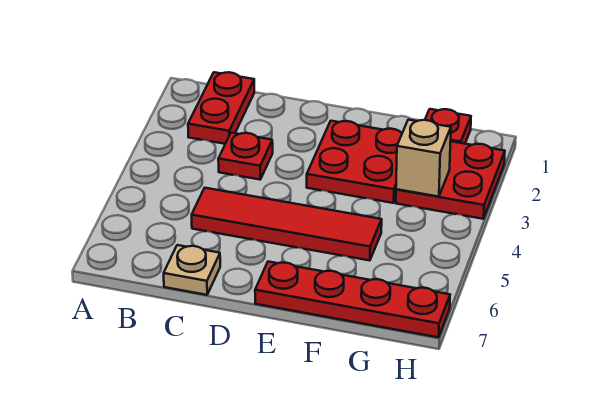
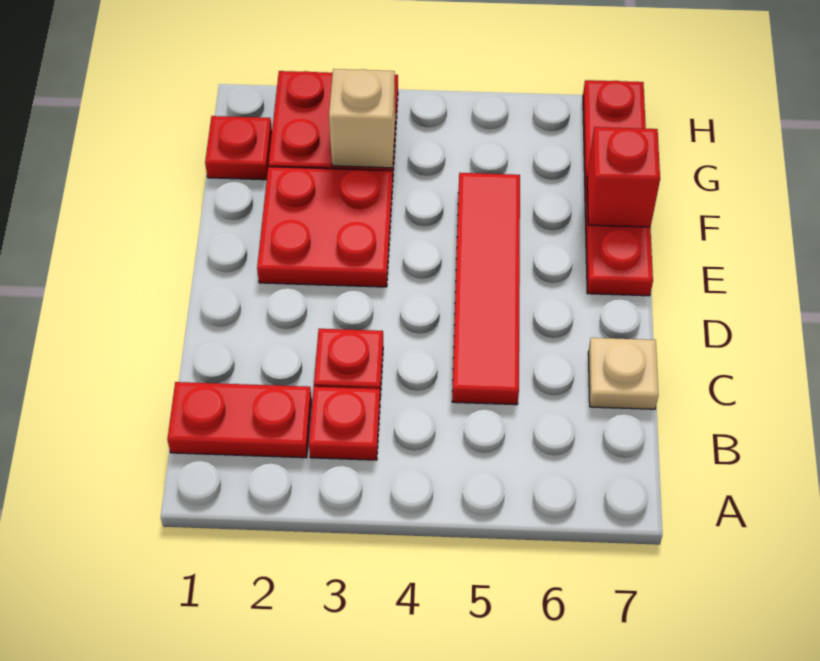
none -> red plate B3 level 1
none -> red brick F7 level 2

